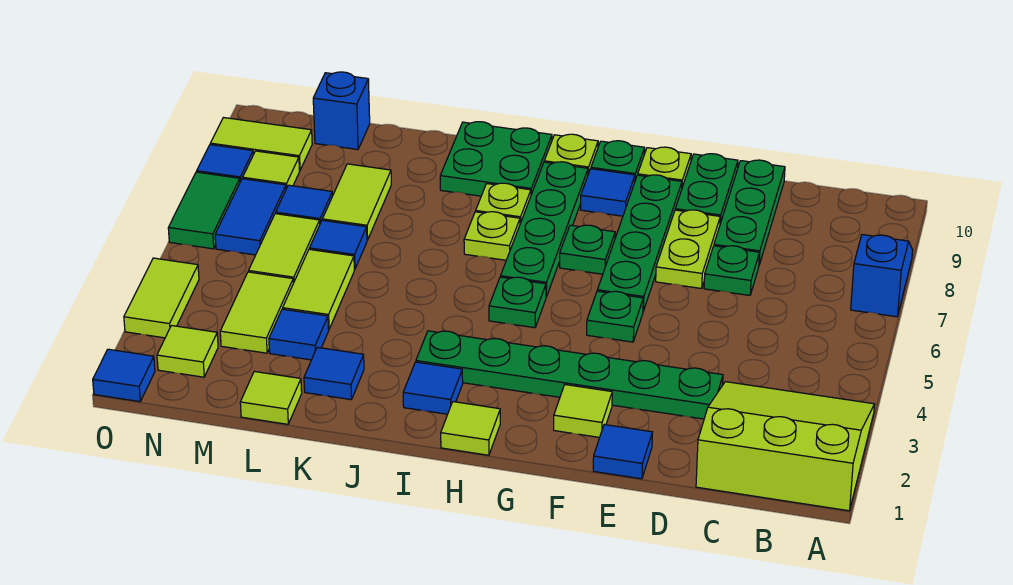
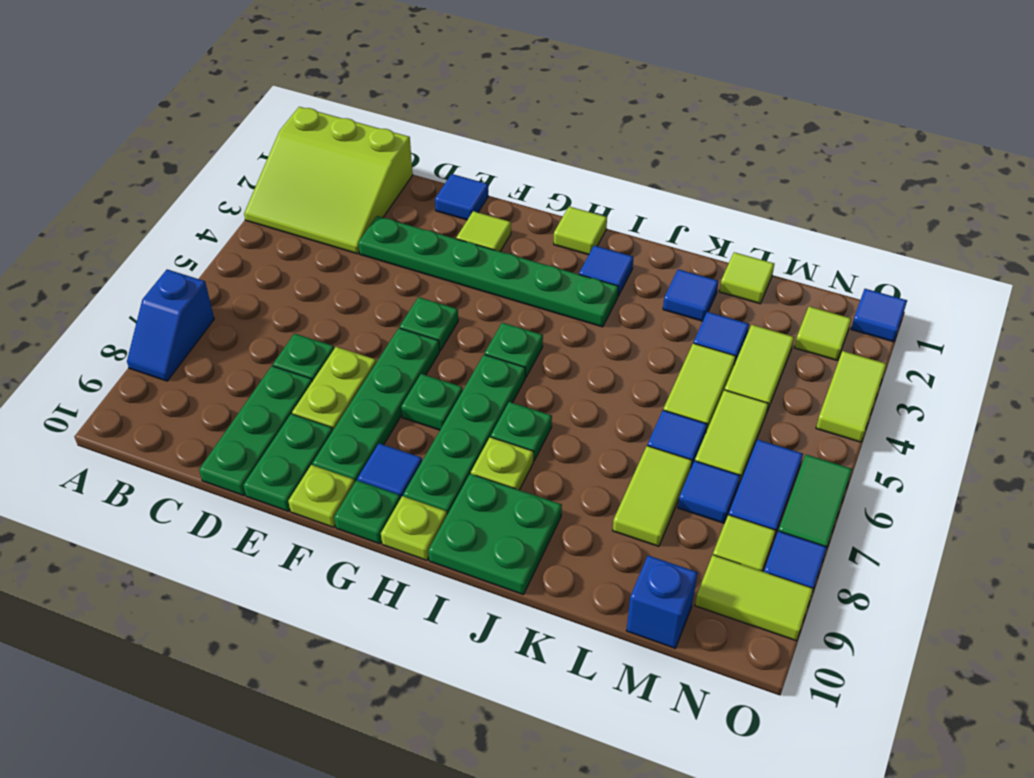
lime plate I7 level 1 -> green plate I7 level 1

